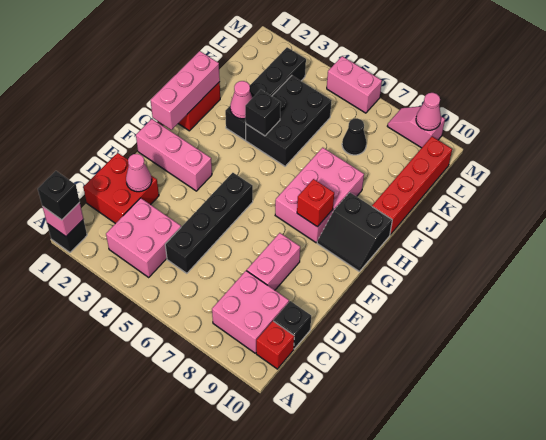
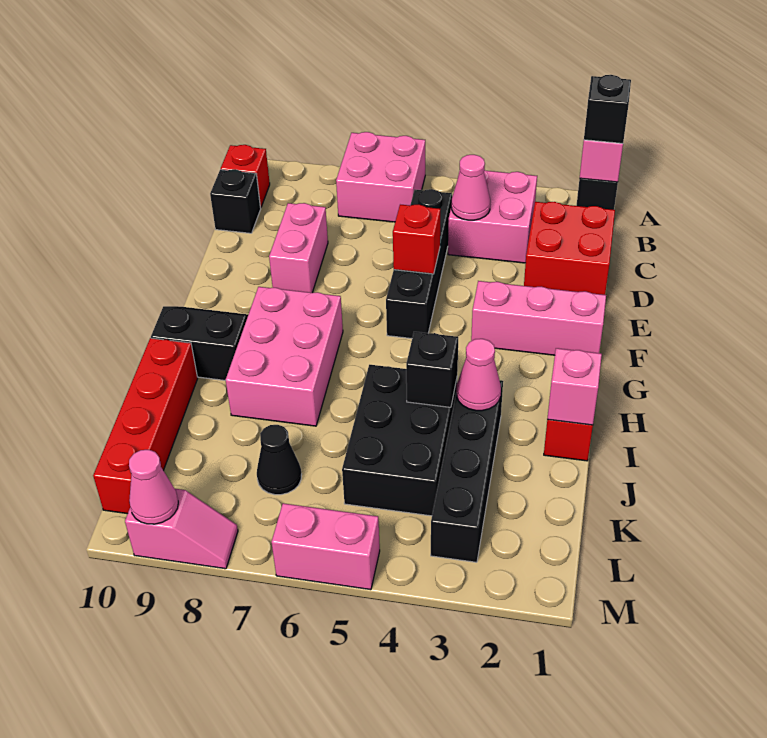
pink brick B8:C9 level 1 -> pink brick A6:B7 level 1
pink cone D2 level 2 -> pink cone C4 level 2
pink brick G1:I1 level 2 -> pink brick I1 level 2
red brick G8 level 2 -> red brick E5 level 2

